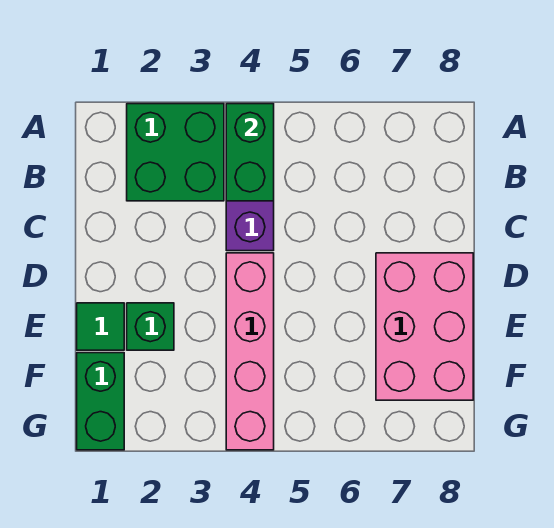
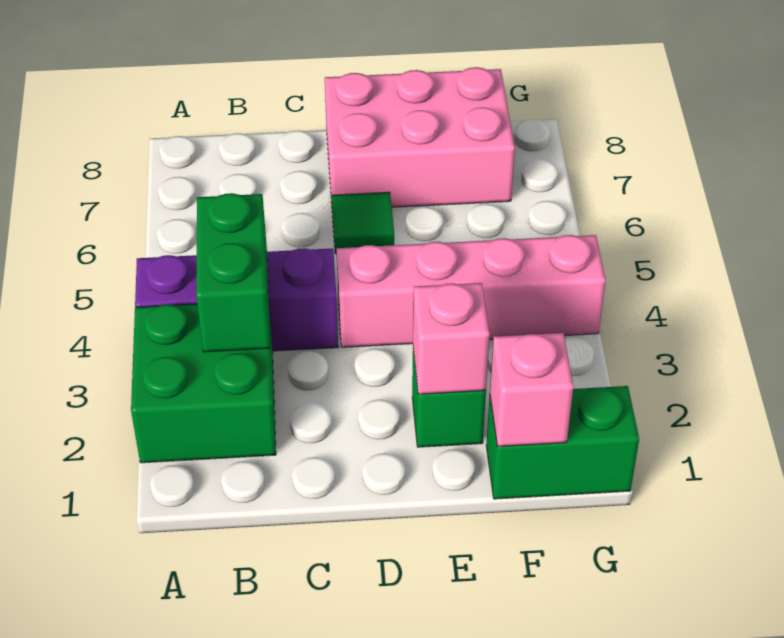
green brick A4:B4 level 2 -> green brick B3:B4 level 2
green tile E1 level 1 -> green tile D6 level 1
none -> pink brick E2 level 2
none -> pink brick F1 level 2

